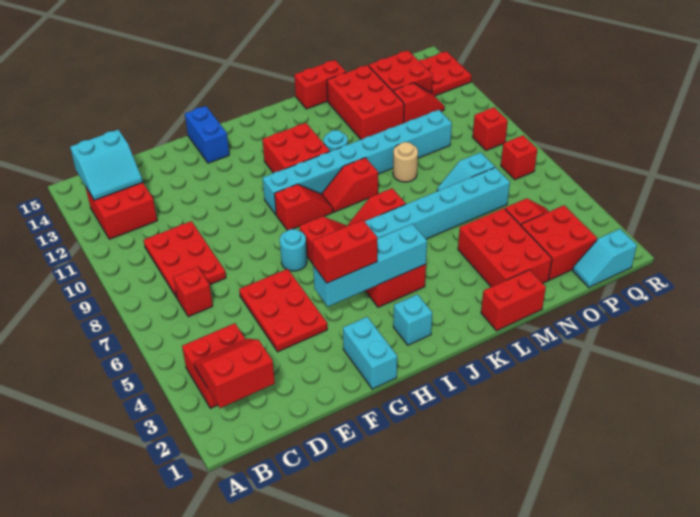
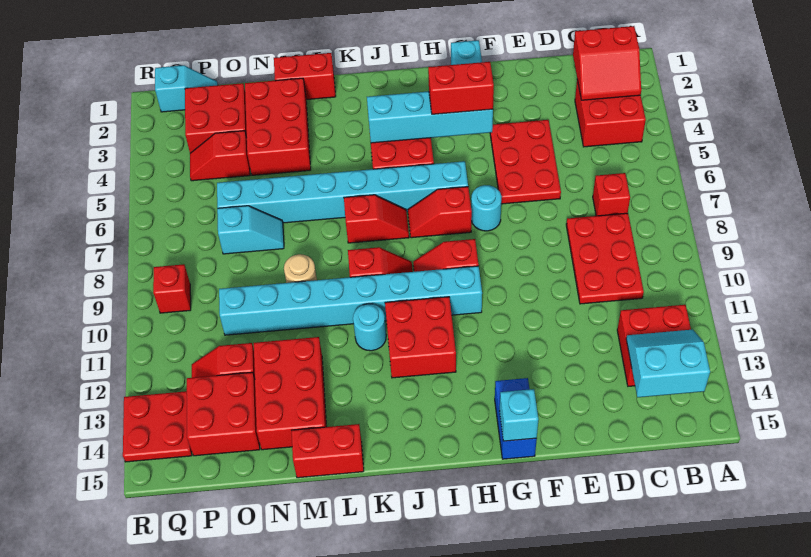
cyan brick I2 level 1 -> cyan brick G15 level 2
red brick Q7 level 1 -> none

